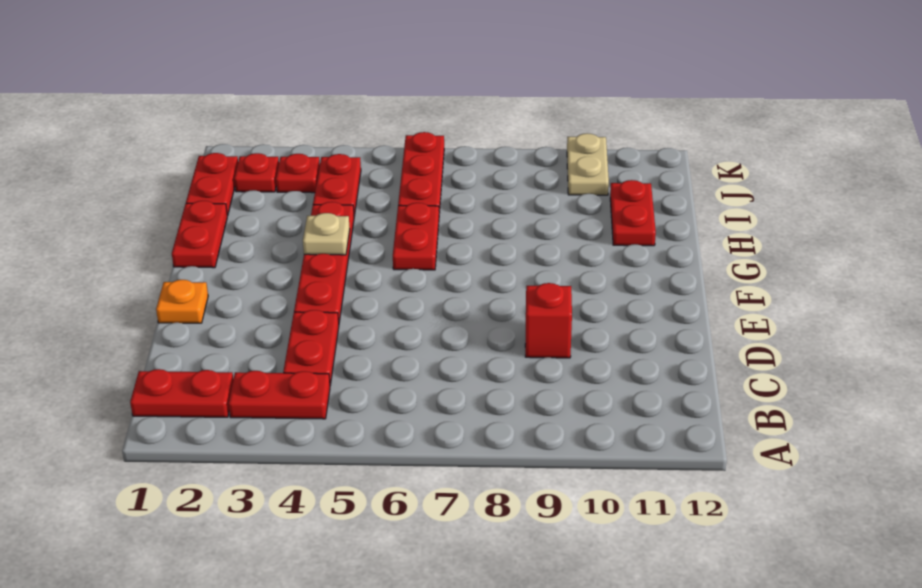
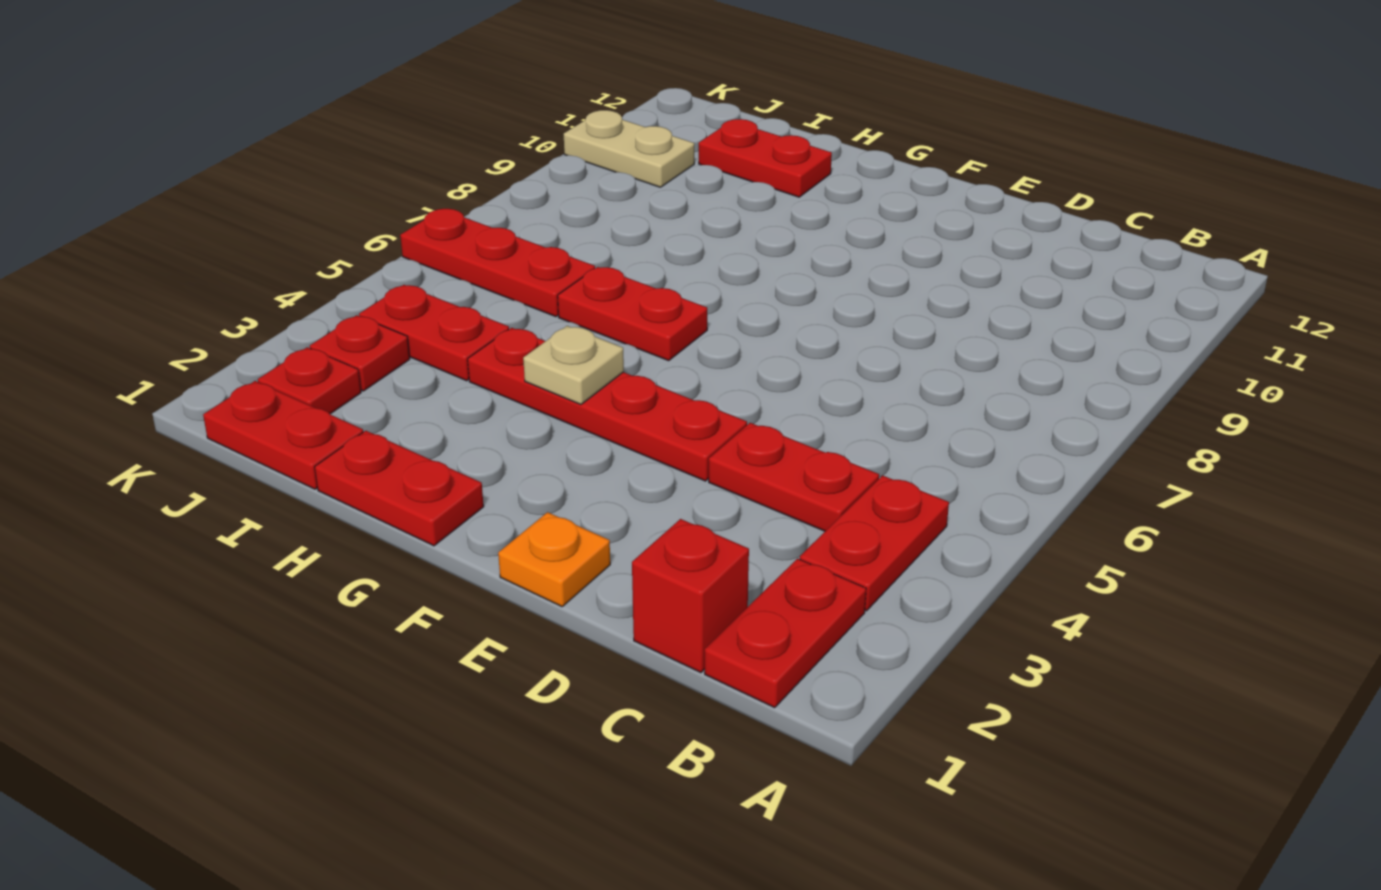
red brick D9 level 1 -> red brick C1 level 1

